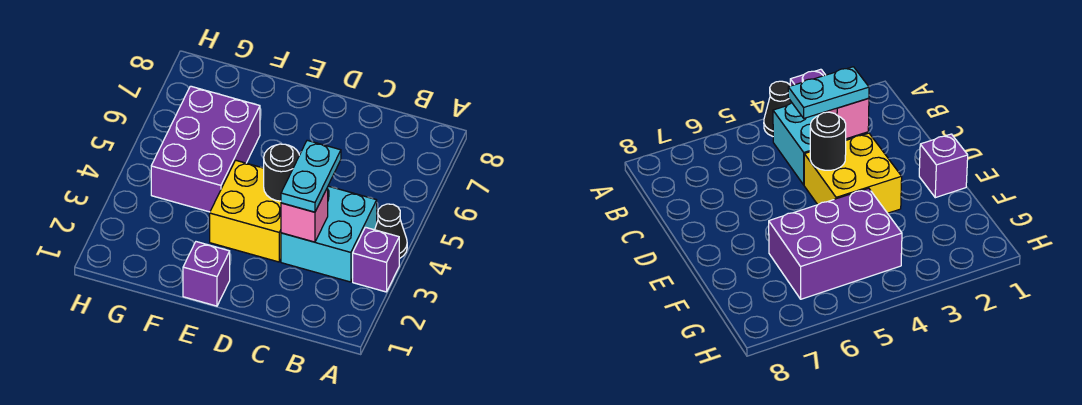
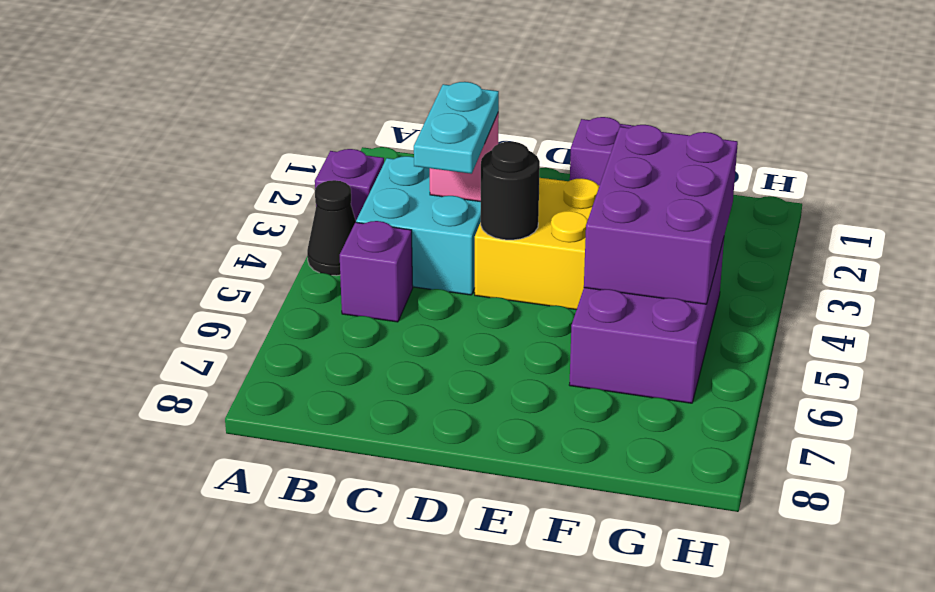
none -> purple brick B5 level 1
none -> purple brick F3:G5 level 2

